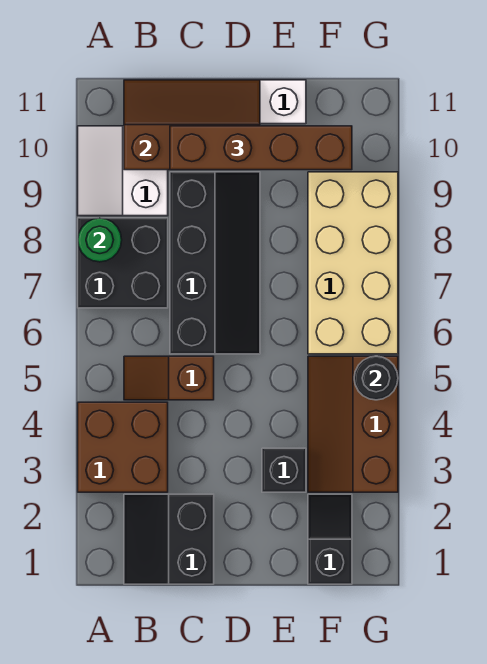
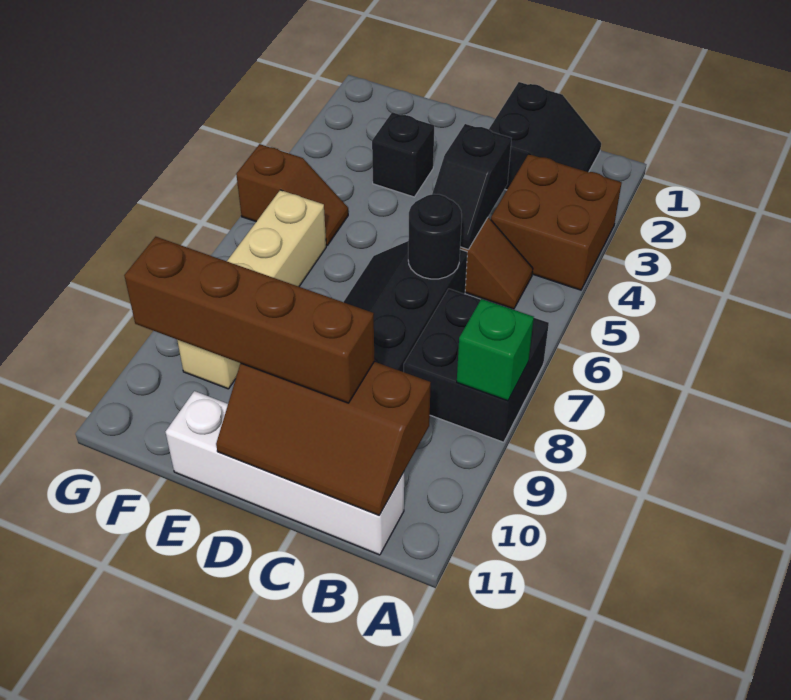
green round brick A8 level 2 -> green brick A8 level 2
white slope A9:B10 level 1 top B -> none
black slope F1:F2 level 1 top 1 -> black slope C4:C5 level 2 top 4
brown slope F3:G5 level 1 top G -> brown slope F5:G5 level 1 top G
tan brick F6:G9 level 1 -> tan brick F6:F9 level 1
black round brick G5 level 2 -> black round brick C6 level 2

